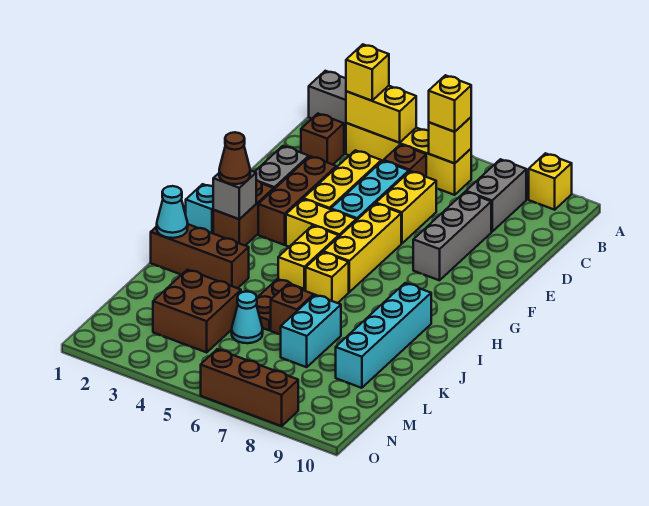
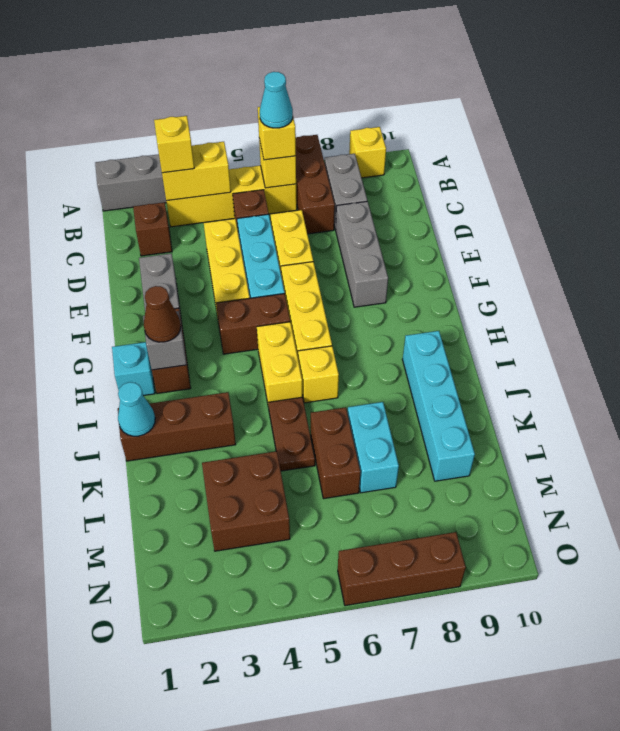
brown brick E3:G3 level 1 -> brown brick A7:C7 level 1
yellow brick G4:G5 level 1 -> brown brick G4:G5 level 1
brown brick K6 level 1 -> brown brick K6:L6 level 1
cyan cone L5 level 1 -> cyan cone B6 level 4

